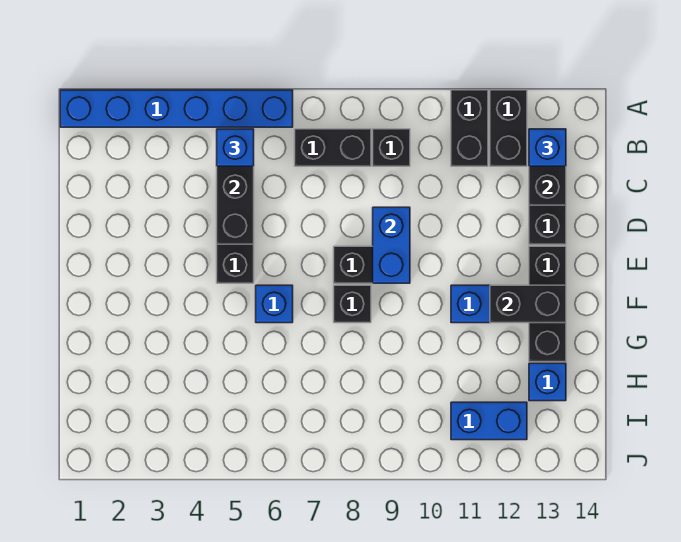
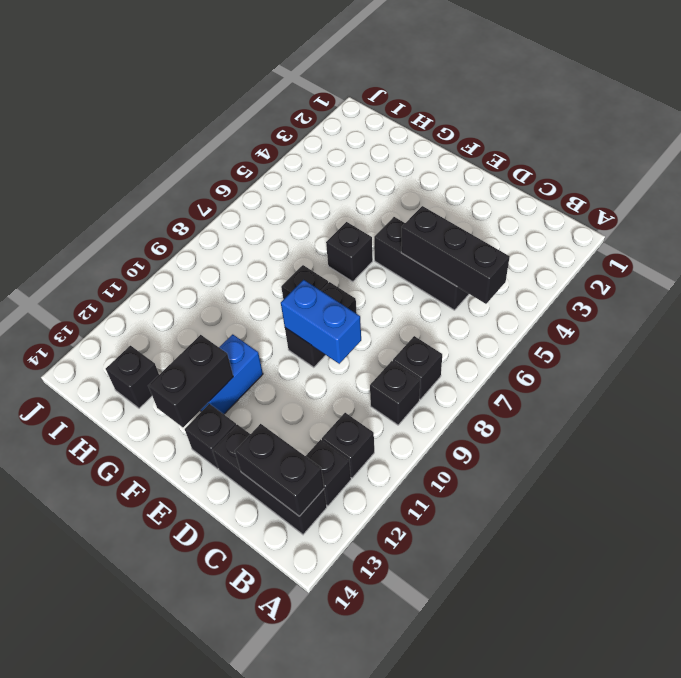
blue brick A1:A6 level 1 -> none
black brick A11:B11 level 1 -> black brick B11 level 1
black brick A12:B12 level 1 -> black brick B12 level 1
blue brick B5 level 3 -> none
black brick B7:B8 level 1 -> black brick B8 level 1
blue brick B13 level 3 -> none
black brick E13:G13 level 1 -> black brick E13 level 1
blue brick F6 level 1 -> black brick F6 level 1
blue brick H13 level 1 -> black brick H13 level 1
blue brick I11:I12 level 1 -> none

